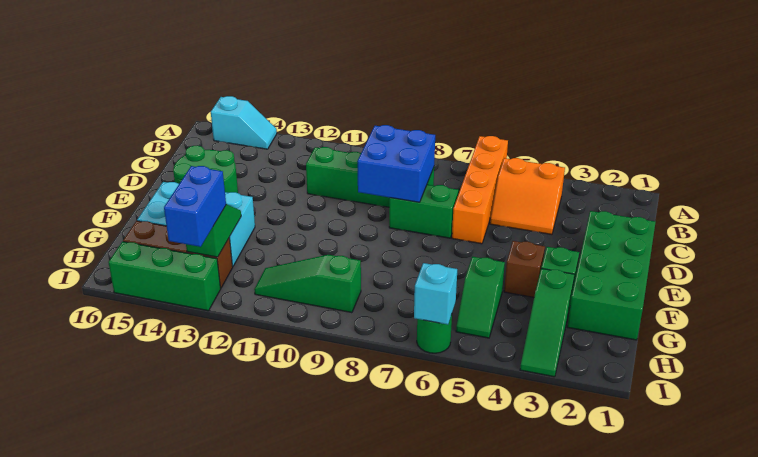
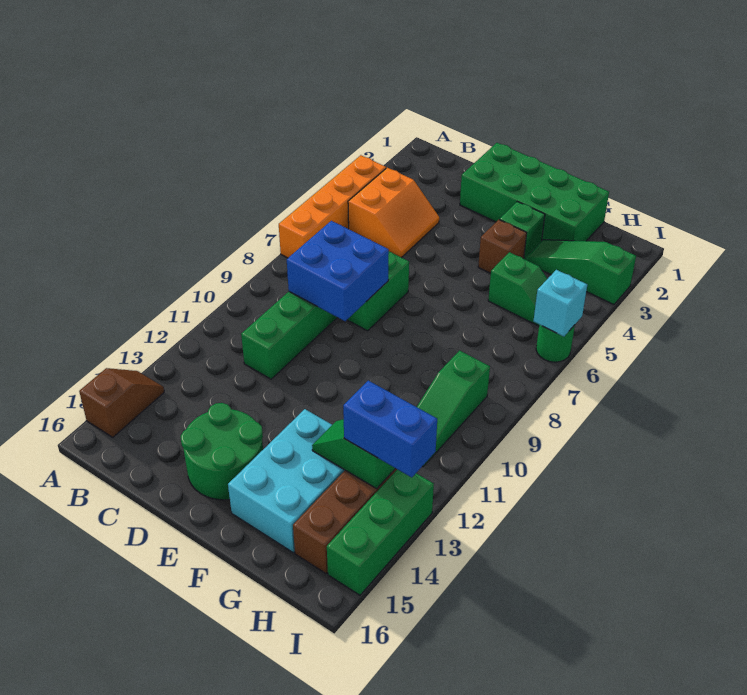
orange brick A6:D6 level 1 -> orange brick A4:A7 level 1
cyan slope A14:A15 level 1 top 15 -> brown slope A14:A15 level 1 top 15
green slope G3:I3 level 1 top G -> green slope G3:I3 level 1 top I

